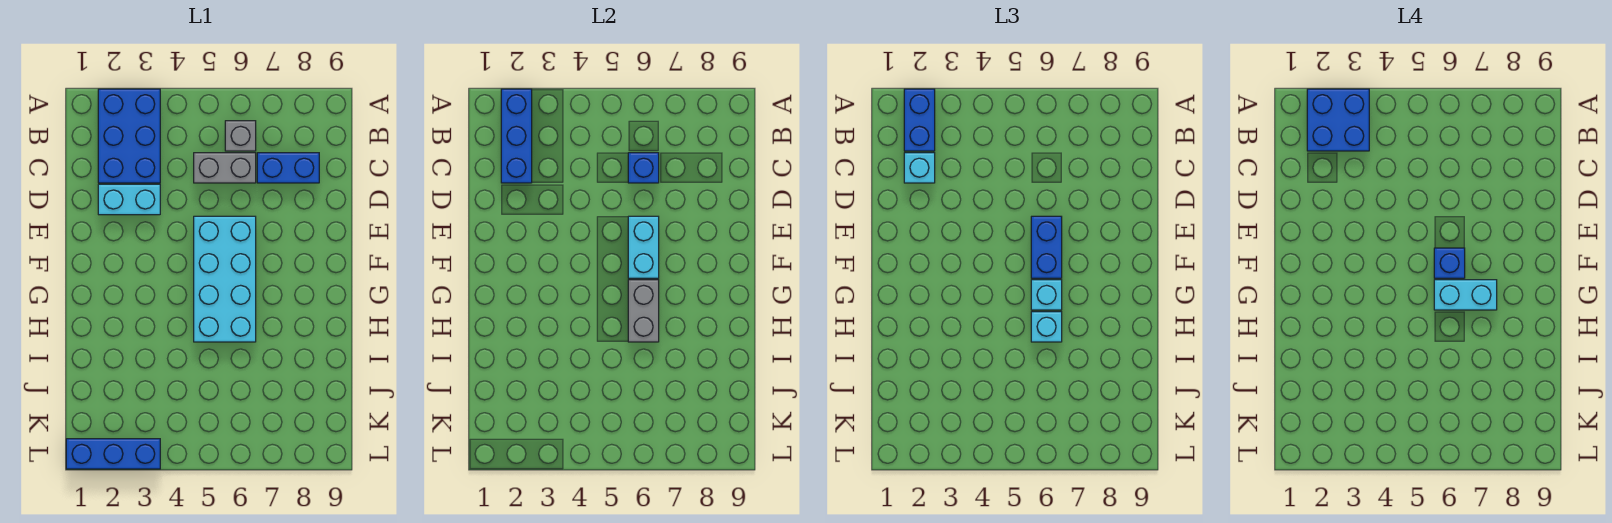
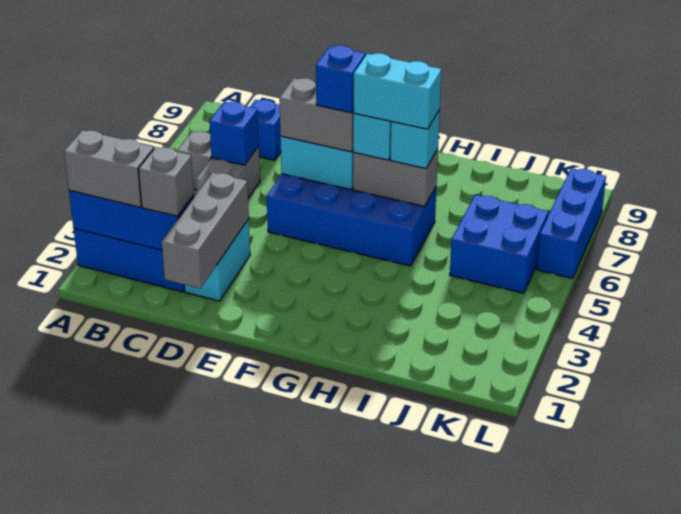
blue brick A2:B2 level 3 -> grey brick A2:B2 level 3
blue brick A2:B3 level 4 -> blue brick J5:K6 level 1
cyan brick C2 level 3 -> grey brick C2 level 3
blue brick C7:C8 level 1 -> blue brick C8 level 1
none -> grey brick D1:D3 level 2
cyan brick E5:H6 level 1 -> blue brick E5:H6 level 1
blue brick E6:F6 level 3 -> grey brick E6:F6 level 3
cyan brick G6:G7 level 4 -> cyan brick G6:H6 level 4
blue brick L1:L3 level 1 -> blue brick L6:L8 level 1

